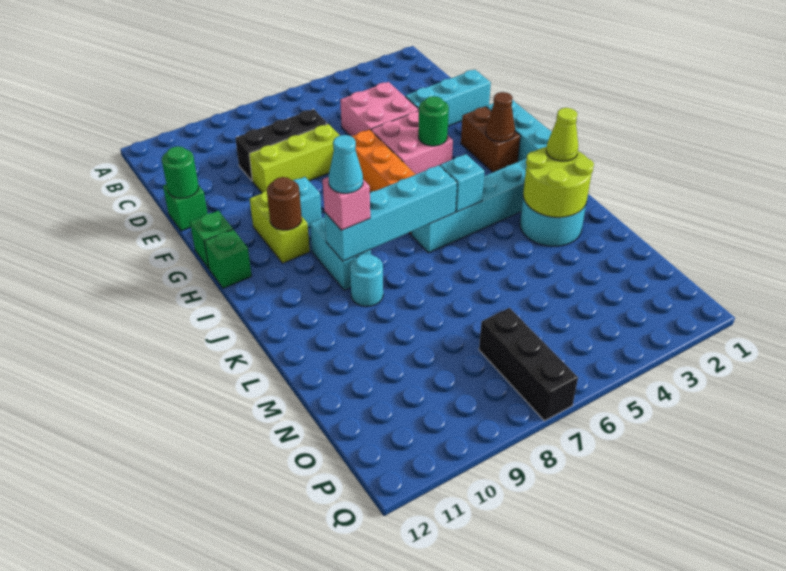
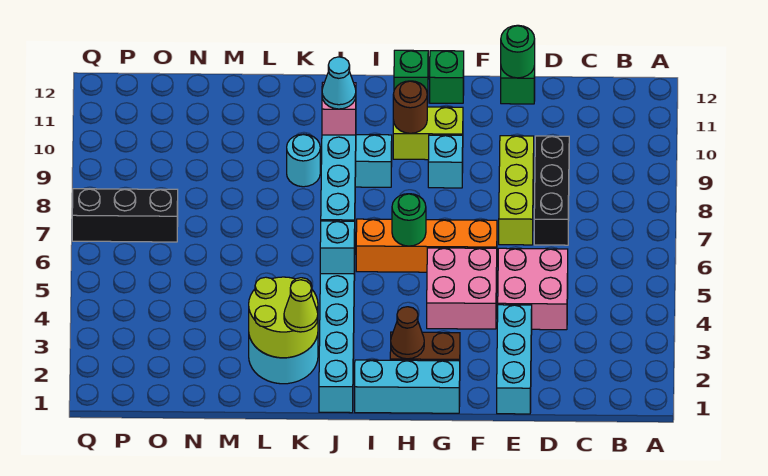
green round brick G4 level 2 -> green round brick H6 level 2

